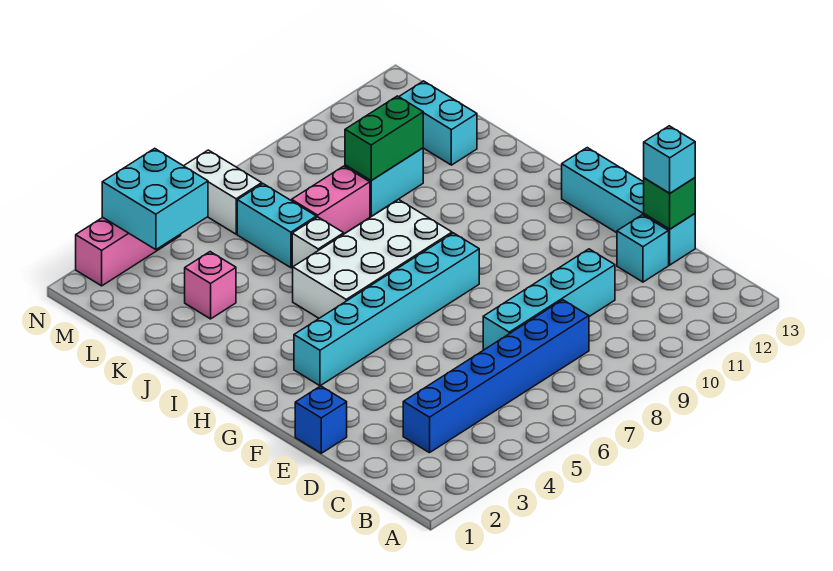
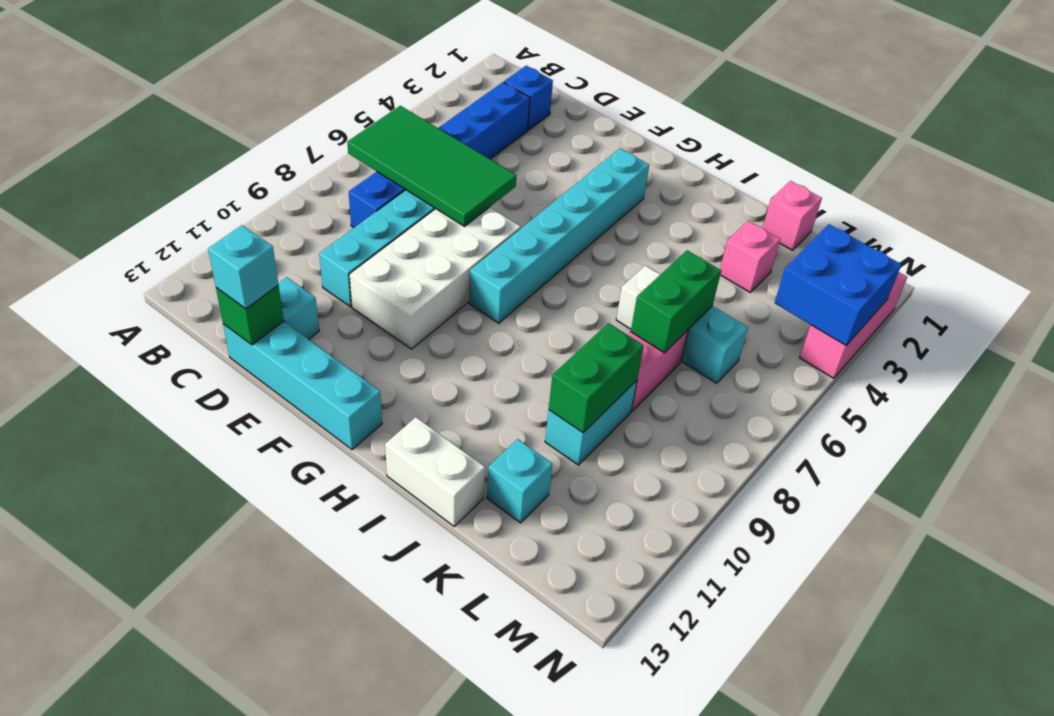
none -> green tile B6:E7 level 2
blue brick E1 level 1 -> blue brick C2 level 1
white brick H5:I8 level 1 -> white brick E7:F10 level 1
none -> pink brick K1 level 1
none -> green brick K6:K7 level 2
cyan brick K12:L12 level 1 -> cyan brick K12 level 1
cyan brick M3:N4 level 2 -> blue brick M3:N4 level 2
white brick M6:N6 level 1 -> white brick I13:J13 level 1

